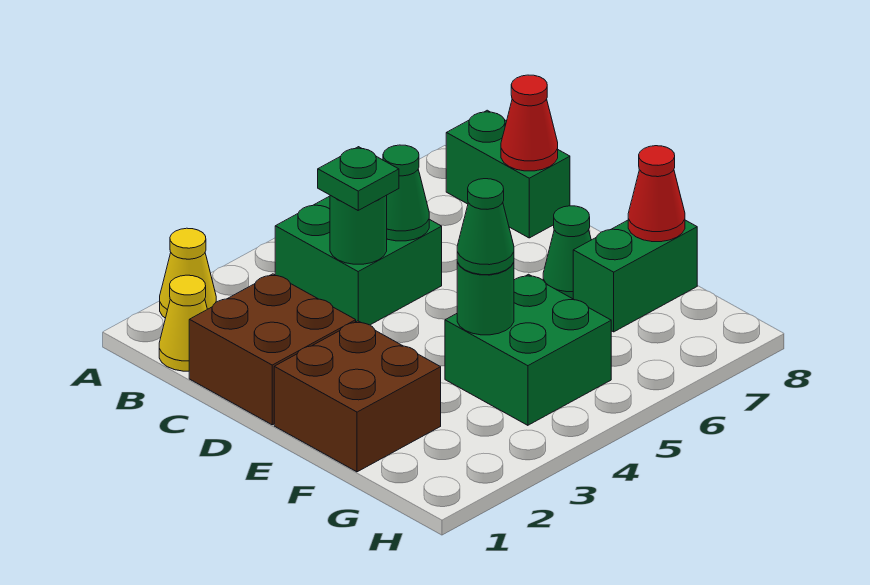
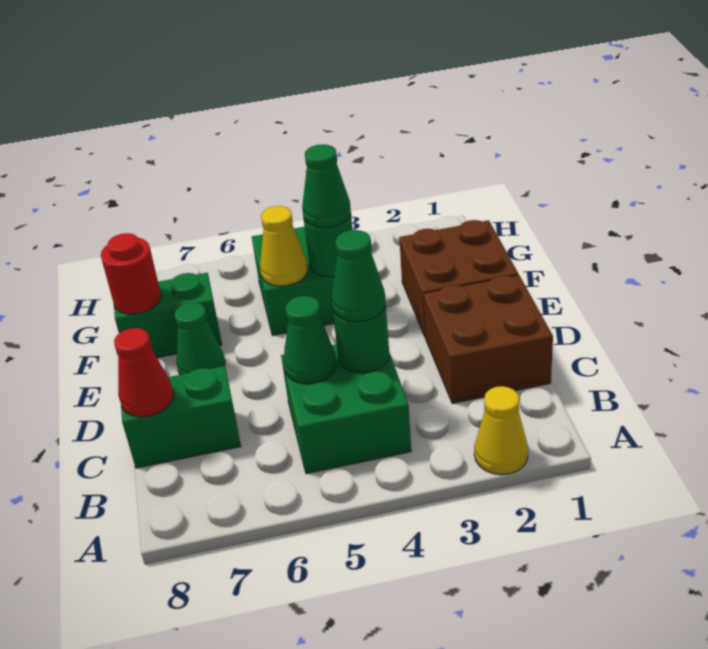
yellow cone B1 level 1 -> yellow cone F5 level 2
green brick B8:C8 level 1 -> green brick C7:C8 level 1
green plate C4 level 3 -> green cone C4 level 3
red cone F8 level 2 -> red round brick F8 level 2

